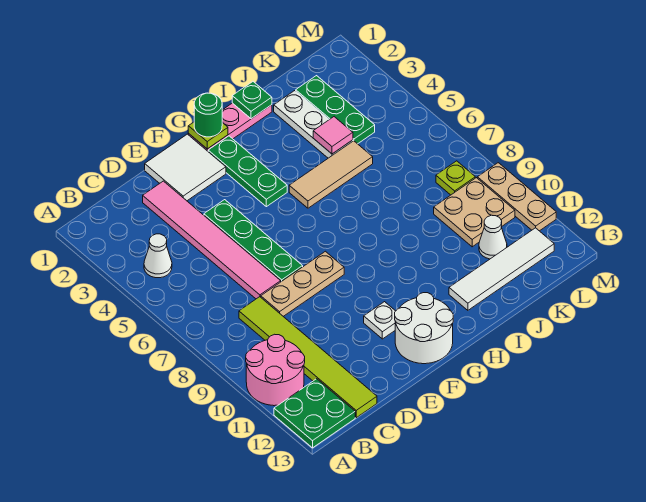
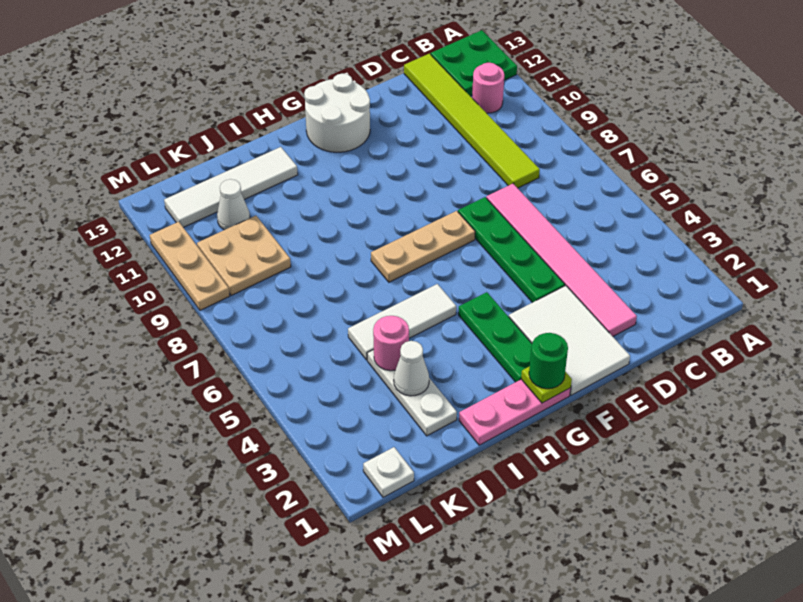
pink round brick A10:B11 level 1 -> pink round brick B11 level 1
white cone B4 level 1 -> white cone J3 level 2
tan plate D8:F8 level 1 -> tan plate F7:H7 level 1
white tile E1:F2 level 1 -> white tile E1:F3 level 1
white plate F11 level 1 -> white plate L1 level 1
tan tile H5:J5 level 1 -> white tile H5:J5 level 1
green plate I1 level 2 -> none
pink tile J4 level 2 -> pink round brick J4 level 2
green plate K2:K4 level 1 -> none
lime plate L8 level 1 -> none

